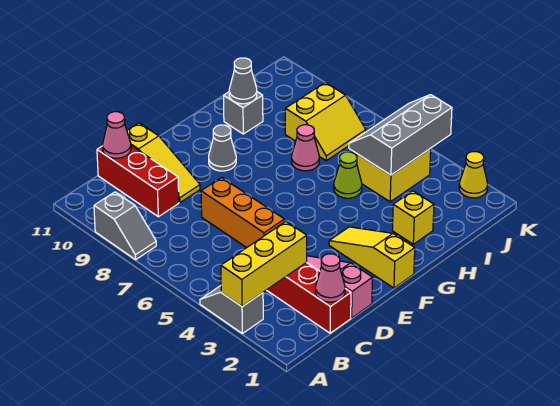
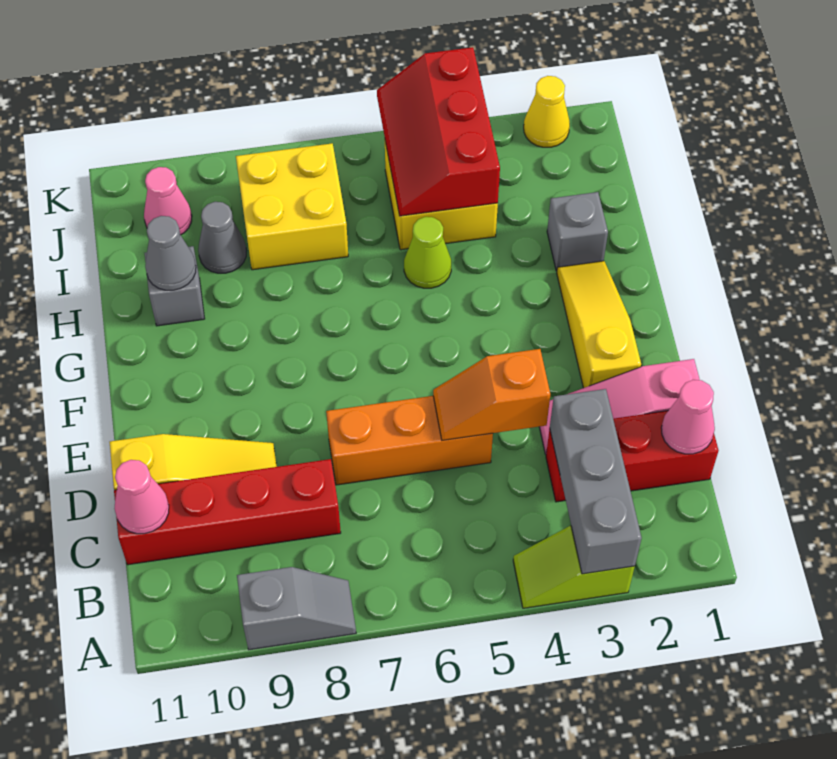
grey slope A3:A4 level 1 top 3 -> lime slope A3:A4 level 1 top 3
yellow brick A3:C3 level 2 -> grey brick A3:C3 level 2
red brick C9:C11 level 1 -> red brick C8:C11 level 1
none -> orange slope D4:D5 level 2 top 4
yellow slope F1:F3 level 1 top 1 -> yellow slope E2:G2 level 1 top E
grey cone F9 level 1 -> grey cone I9 level 1
yellow brick H2 level 1 -> grey brick H2 level 1
pink cone H7 level 1 -> pink cone J10 level 1
grey slope I4:K5 level 2 top 4 -> red slope I4:K5 level 2 top 4
yellow slope I7:J8 level 1 top 8 -> yellow brick I7:J8 level 1

